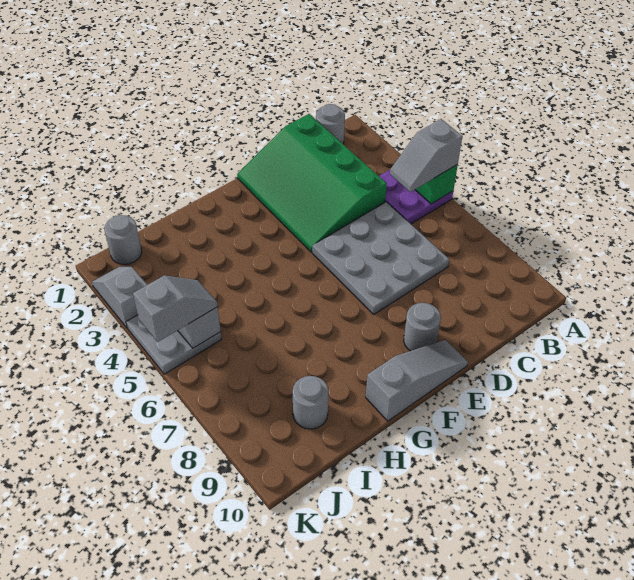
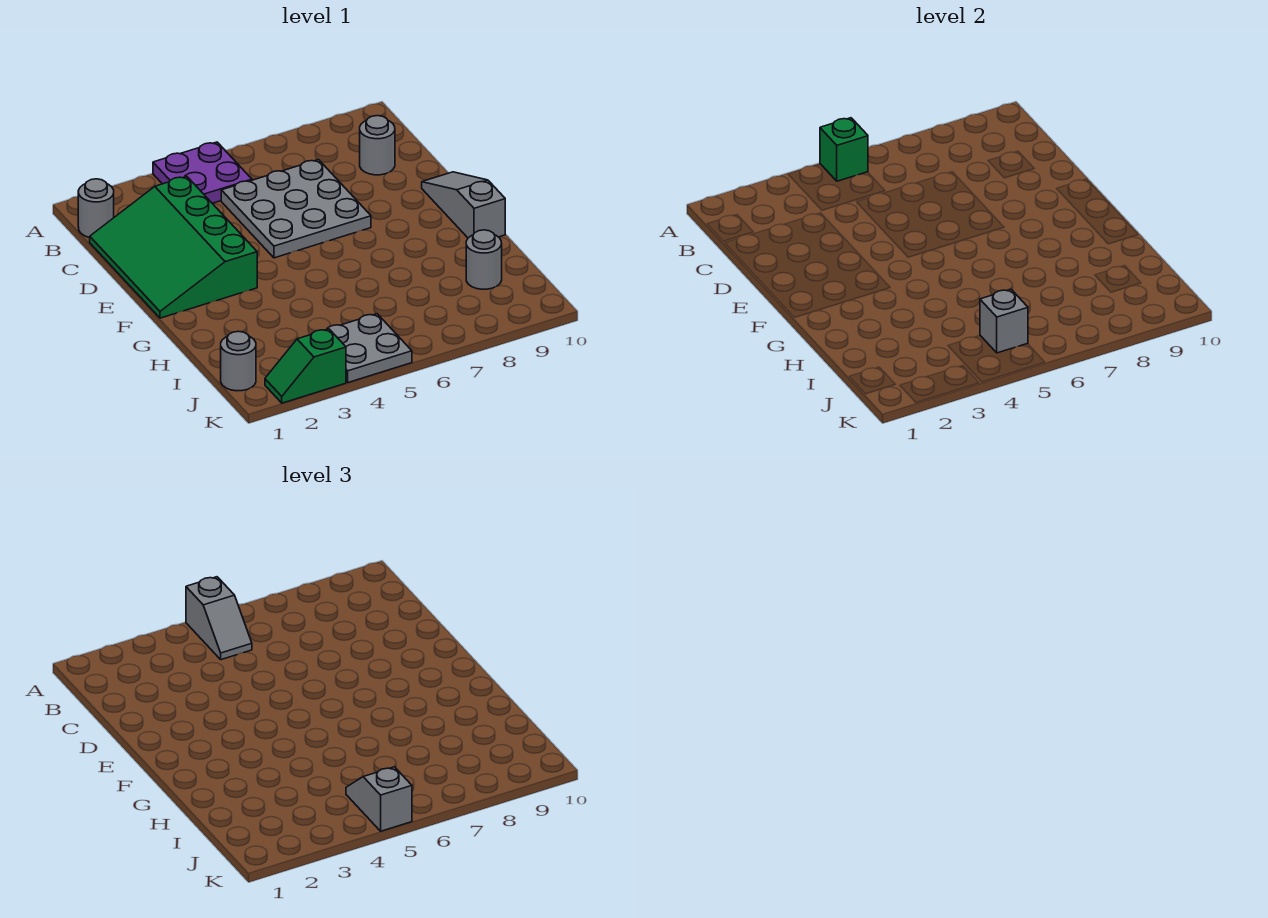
green slope C1:E4 level 1 top C -> green slope C1:F3 level 1 top 3
grey round brick E9 level 1 -> grey round brick C9 level 1
grey slope K2:K3 level 1 top 3 -> green slope K2:K3 level 1 top 3

